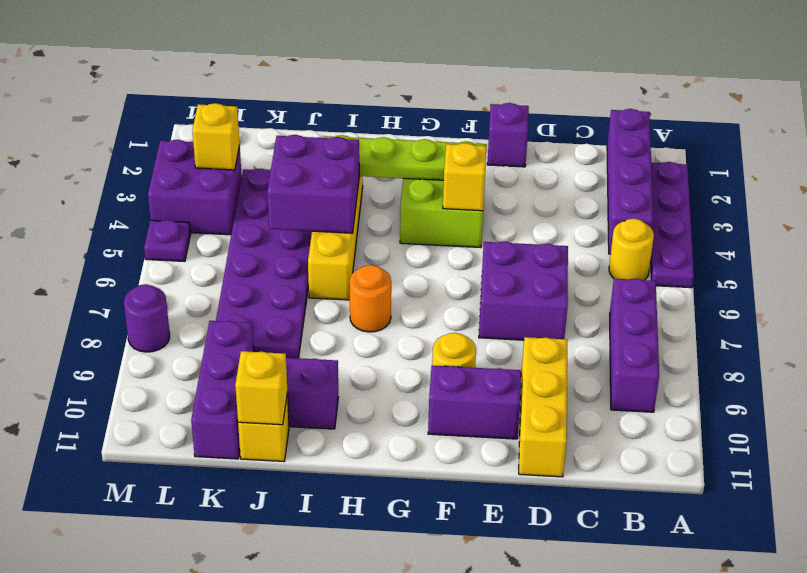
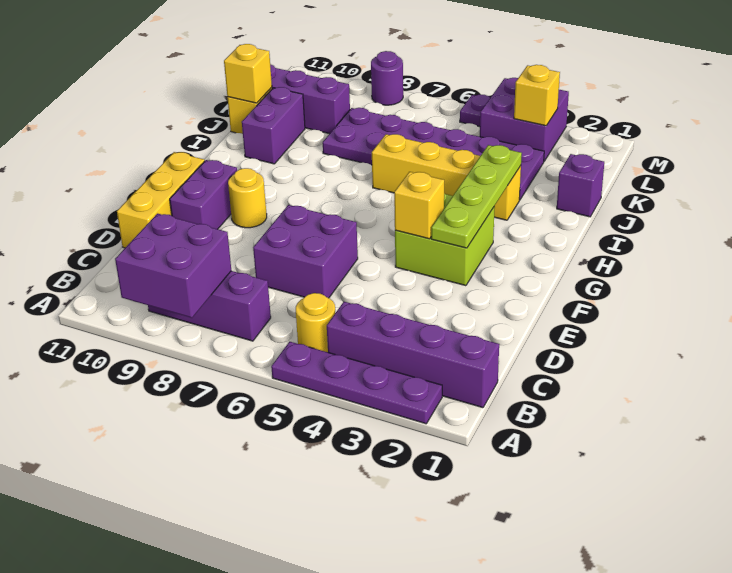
yellow brick D9:D11 level 1 -> yellow brick D11:F11 level 1
purple brick E1 level 1 -> purple brick J1 level 1
orange round brick H7 level 1 -> none
purple brick I4:J5 level 2 -> purple brick A8:B9 level 2

